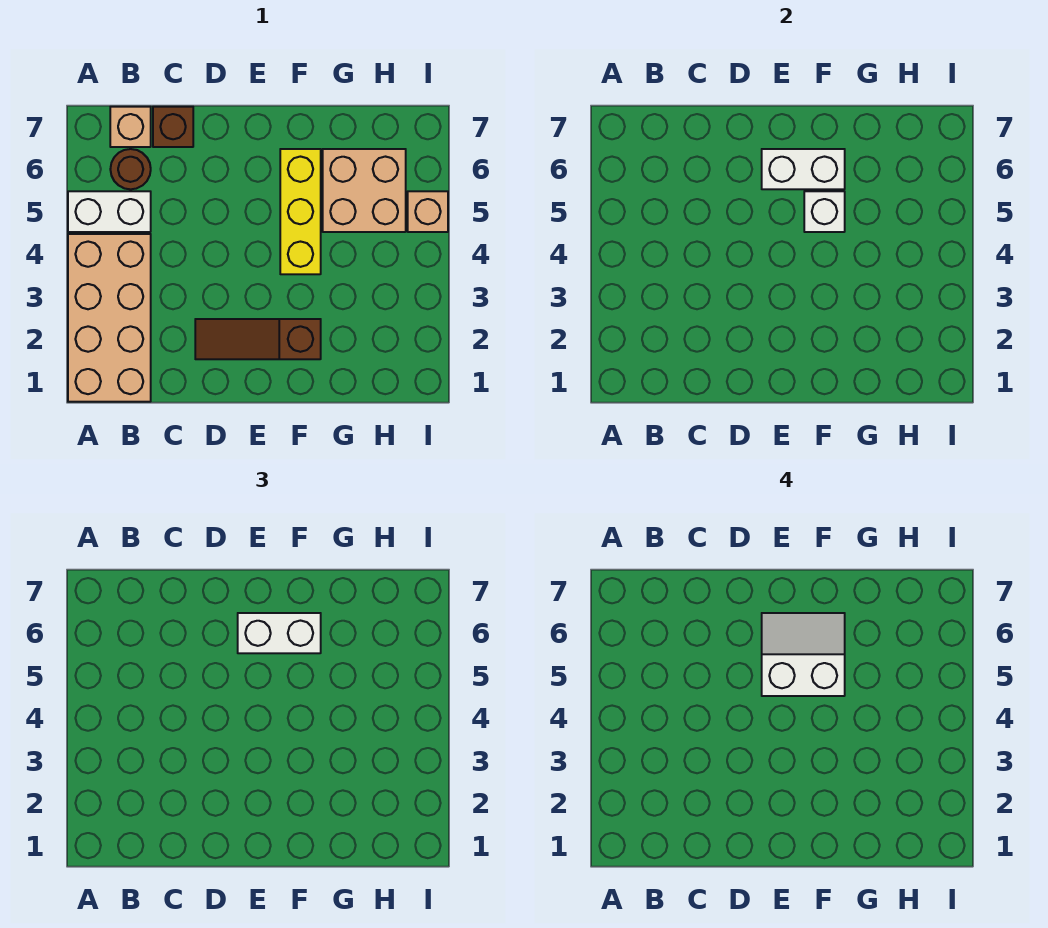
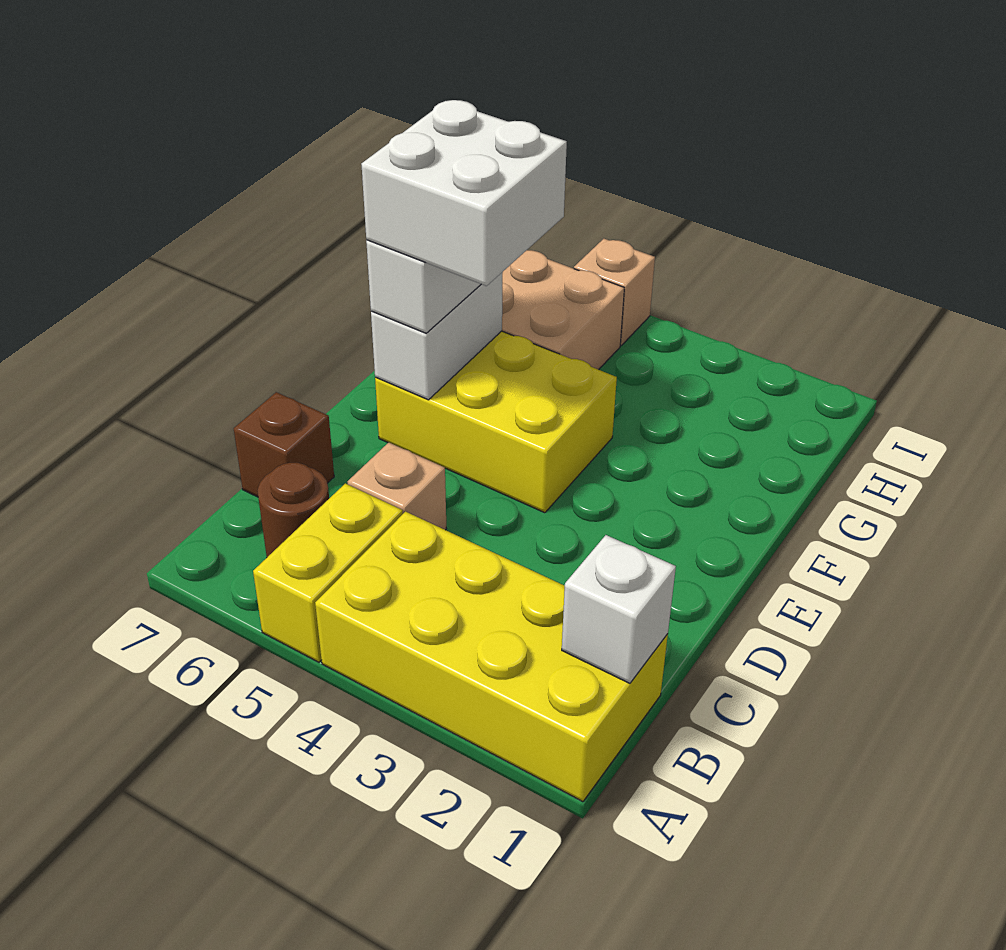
tan brick A1:B4 level 1 -> yellow brick A1:B4 level 1
white brick A5:B5 level 1 -> yellow brick A5:B5 level 1
tan brick B7 level 1 -> tan brick C5 level 1
brown slope D2:F2 level 1 top F -> none
white slope E5:F6 level 4 top 5 -> white brick E5:F6 level 4
yellow brick F4:F6 level 1 -> yellow brick E4:F6 level 1
white brick F5 level 2 -> white brick B1 level 2

